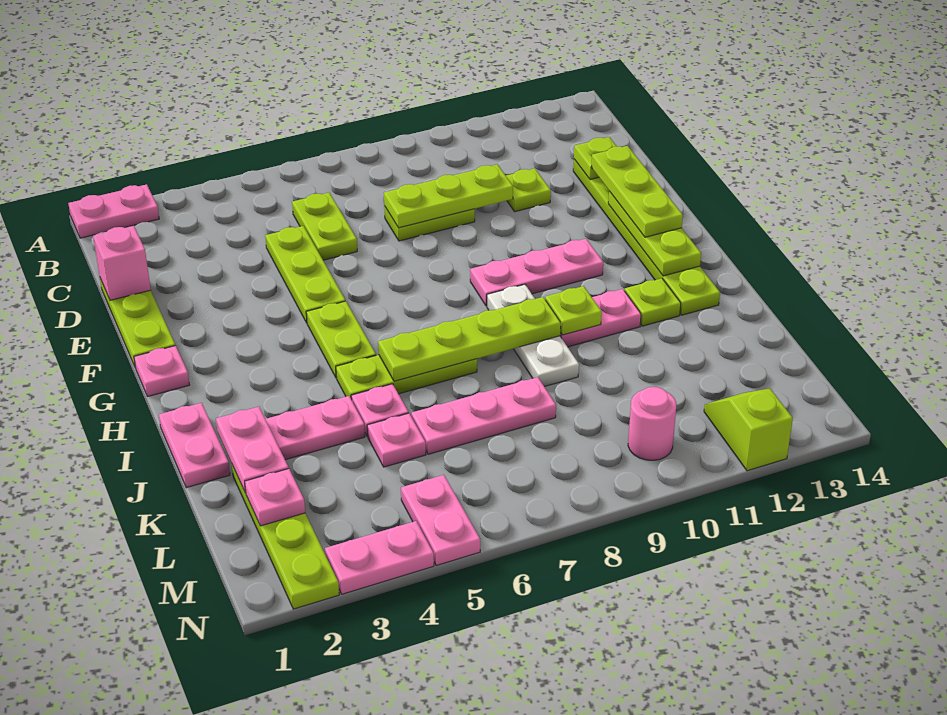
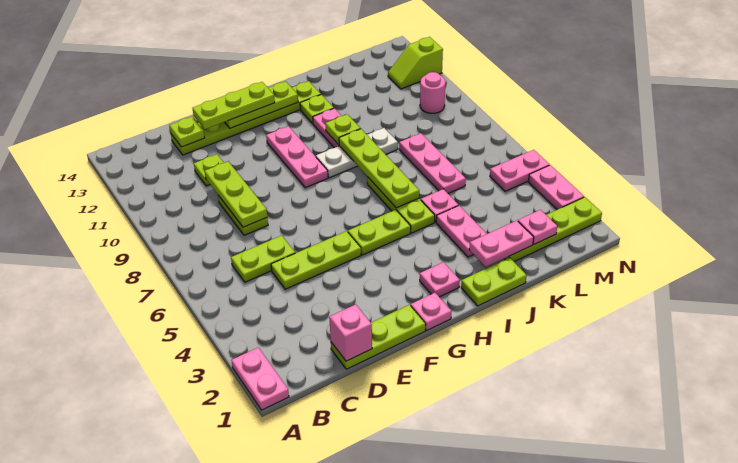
pink plate I1:J1 level 1 -> lime plate I1:J1 level 1
pink plate K5 level 1 -> pink plate H2 level 1

